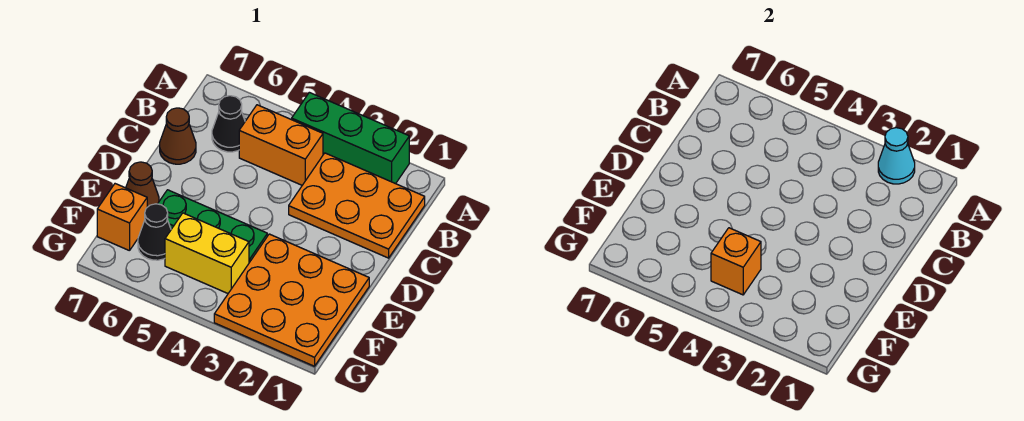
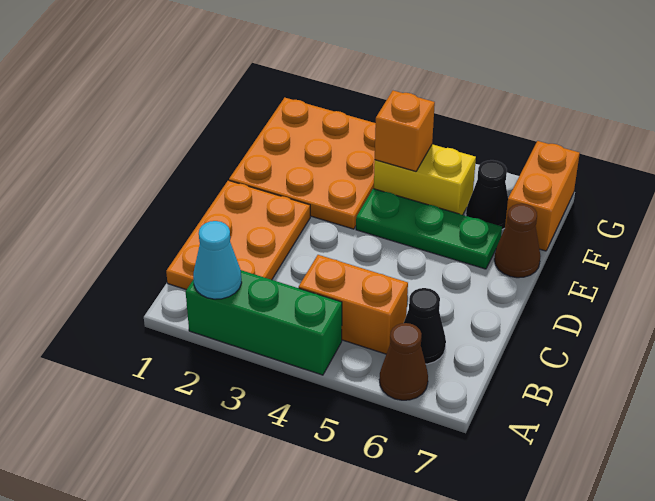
orange plate B1:C3 level 1 -> orange plate B1:D2 level 1
brown cone C7 level 1 -> brown cone A6 level 1
orange brick F7 level 1 -> orange brick F7:G7 level 1

